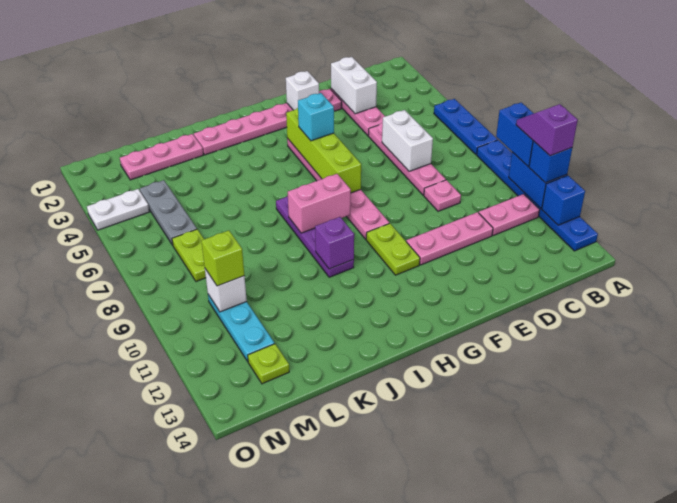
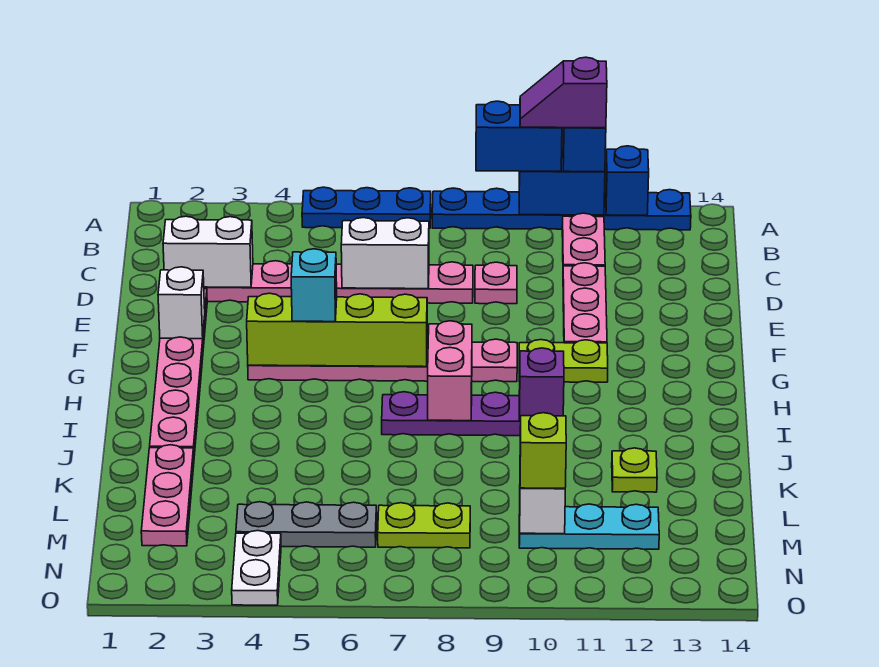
lime plate M13 level 1 -> lime plate K12 level 1

